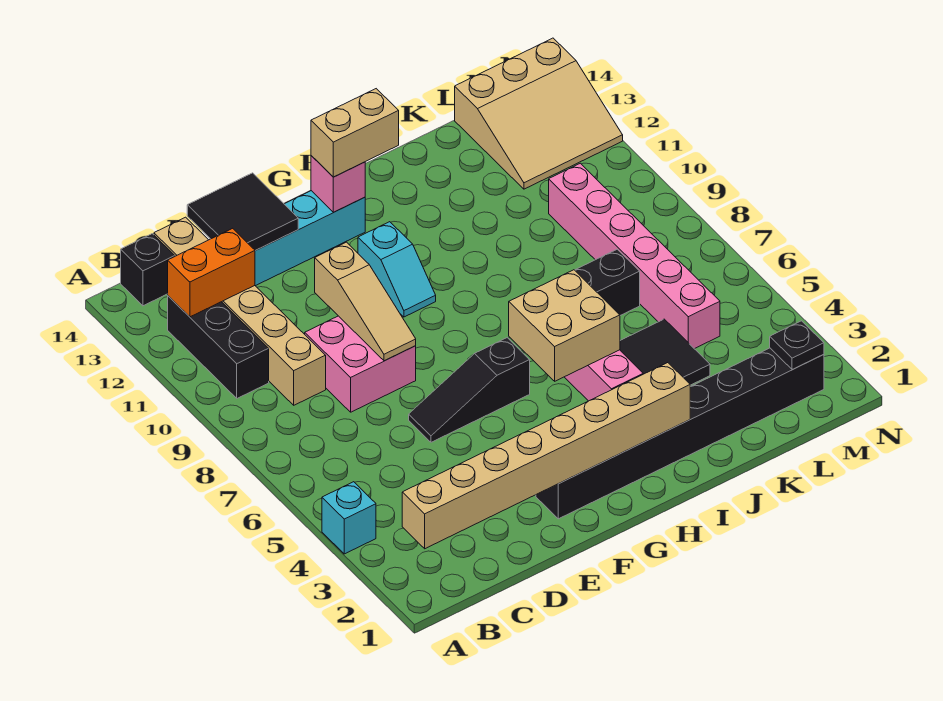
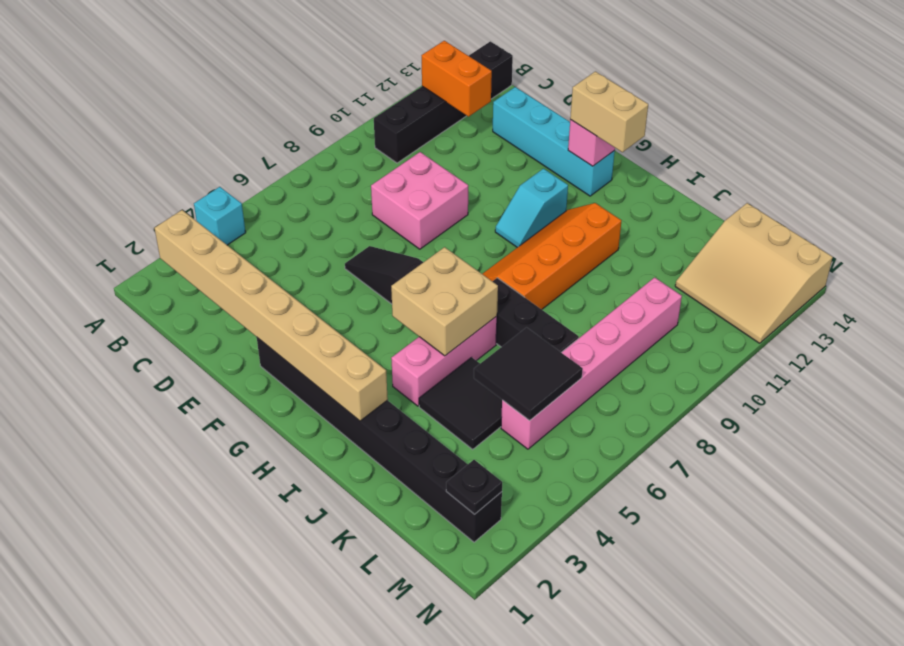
tan brick C9:C14 level 1 -> none
black tile D13:E14 level 2 -> black tile K5:L6 level 2
tan slope E8:E10 level 2 top 10 -> none
none -> orange slope H8:I11 level 1 top I

